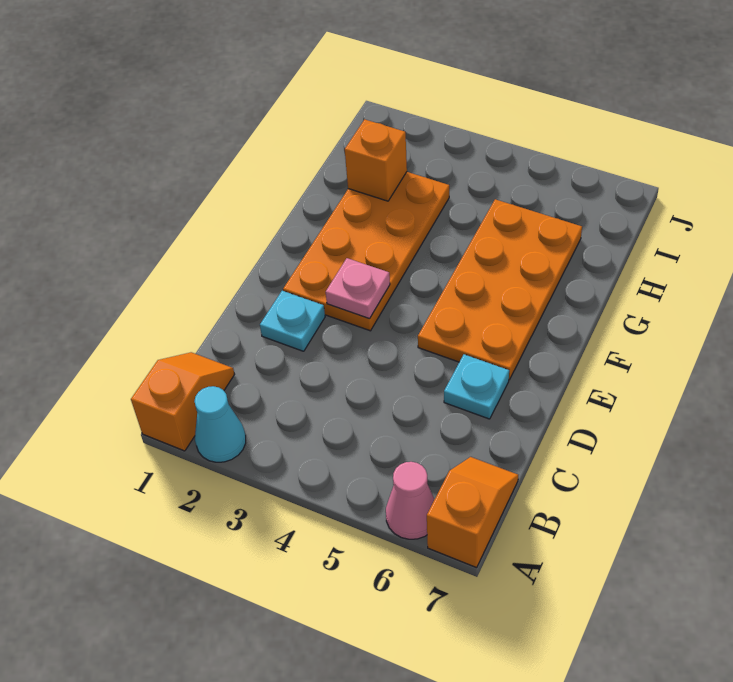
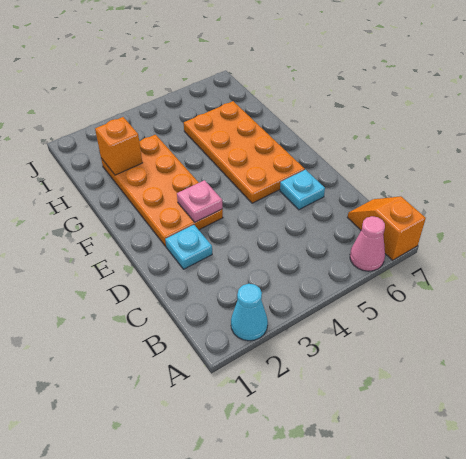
orange slope A1:B1 level 1 top A -> none

